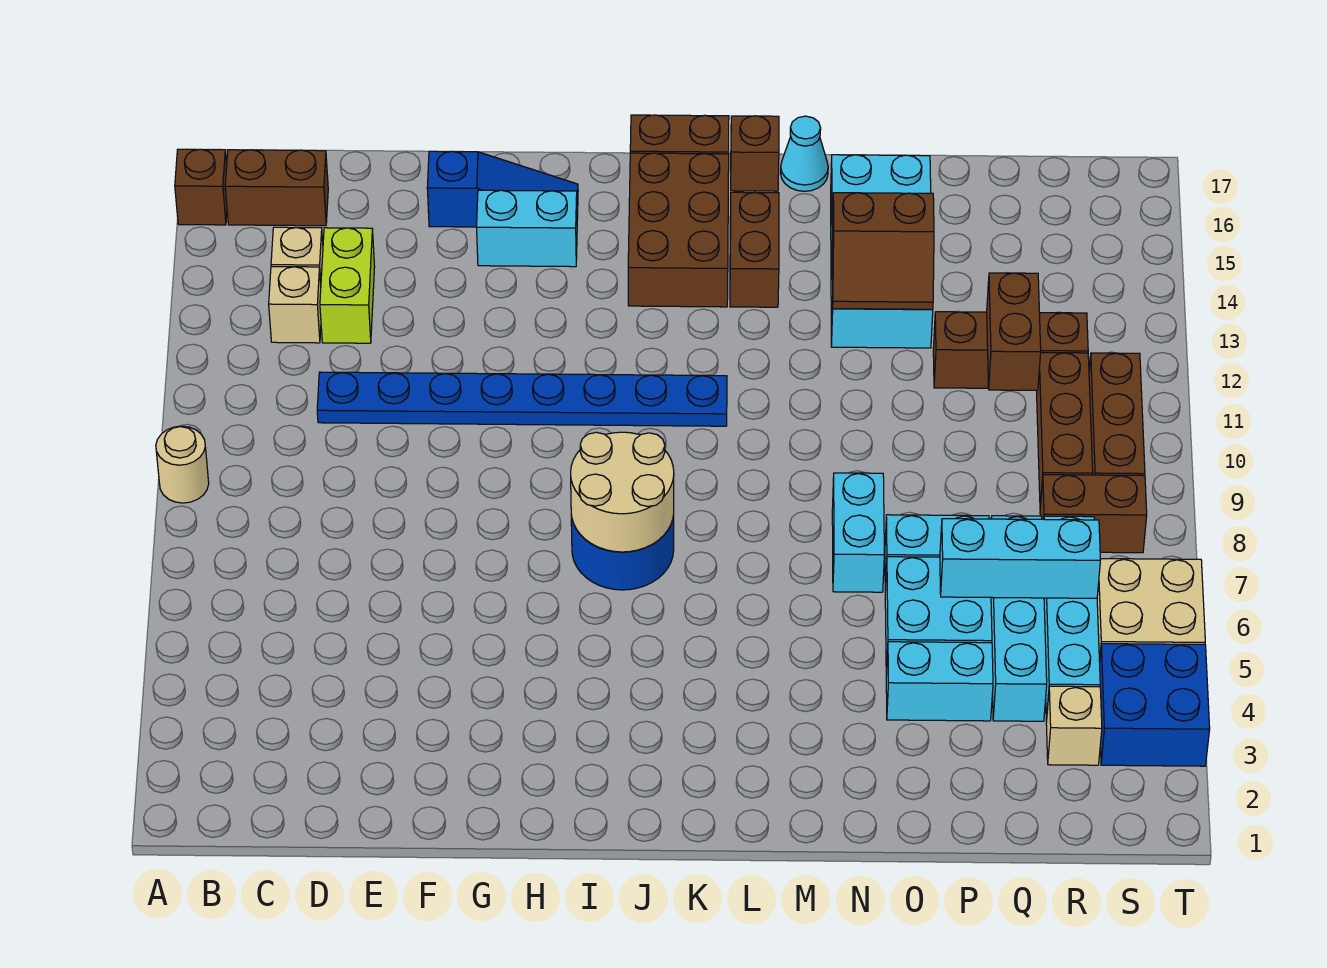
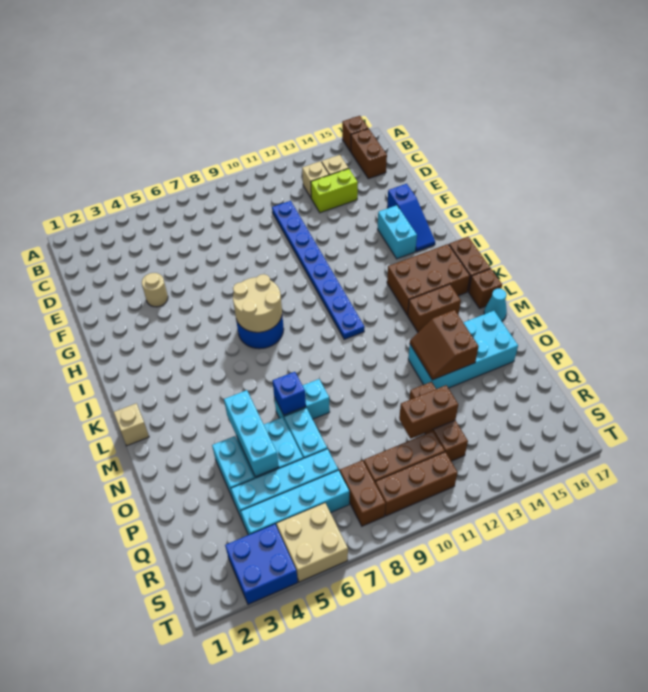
tan round brick A9 level 1 -> tan round brick F4 level 1
none -> blue brick N7 level 2
cyan brick P6:R6 level 2 -> cyan brick N5:P5 level 2
tan brick R3 level 1 -> tan brick L1 level 1

